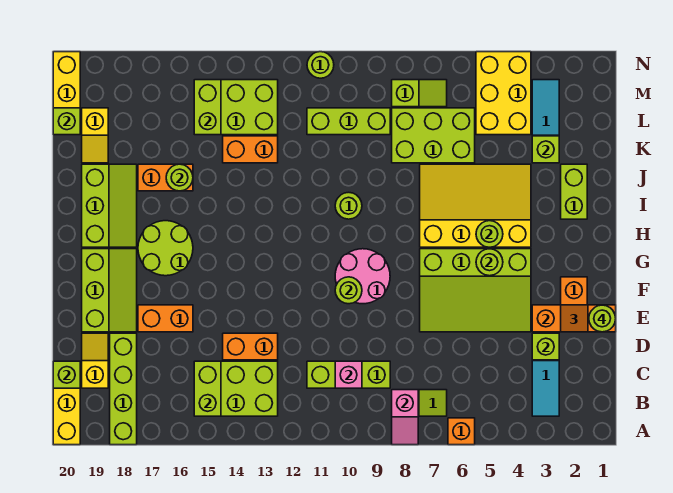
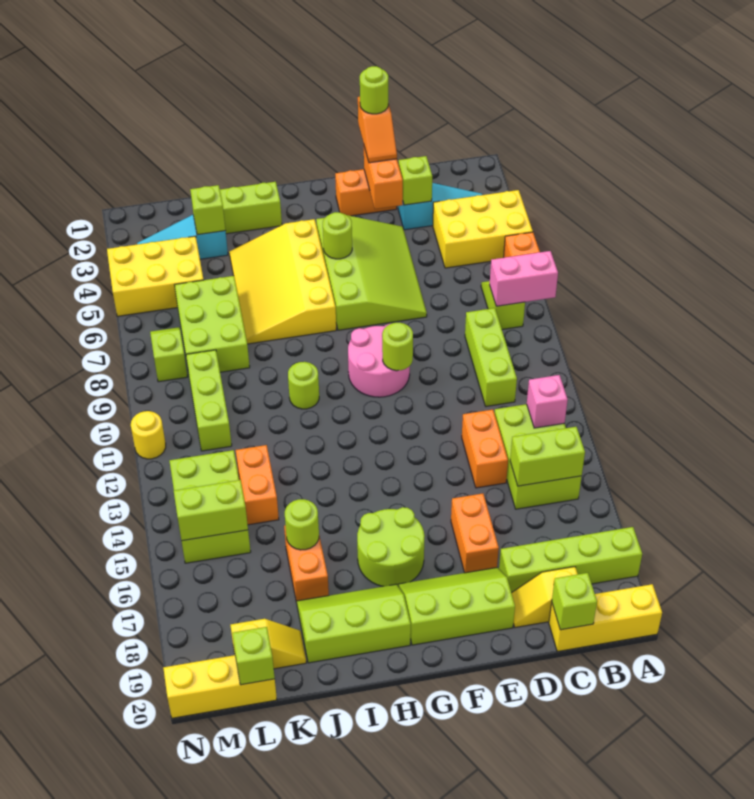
none -> yellow brick A4:C5 level 1
pink slope A8:B8 level 2 top B -> pink brick A8:B8 level 2
pink brick C10 level 2 -> pink brick B13 level 2
lime round brick H5 level 2 -> none
lime round brick N11 level 1 -> yellow round brick N11 level 1

